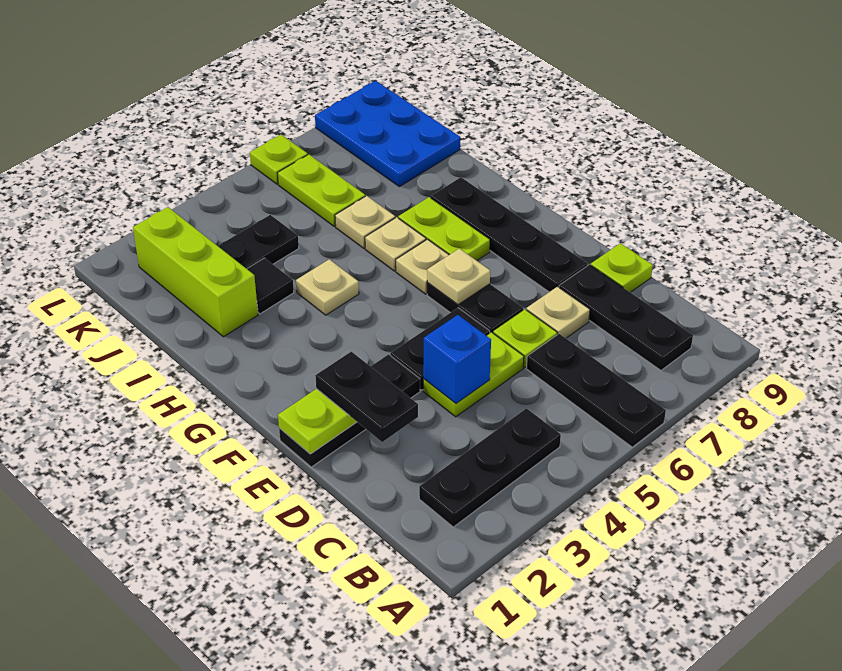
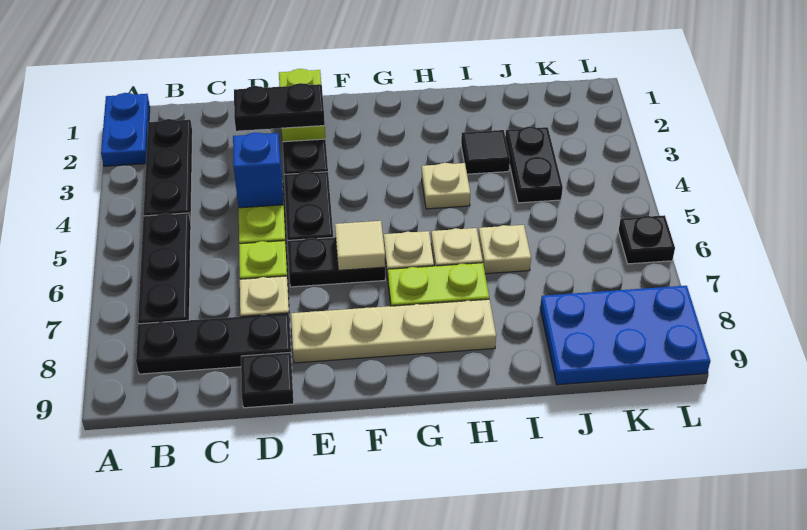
none -> blue plate A1:A2 level 1
black plate A6:C6 level 1 -> black plate B5:B7 level 1
lime plate D9 level 1 -> black plate D9 level 1
black plate E8:H8 level 1 -> tan plate E8:H8 level 1
tan plate F6 level 2 -> tan tile F6 level 2
lime brick I2:K2 level 1 -> none
lime plate J6:K6 level 1 -> none
lime plate L6 level 1 -> black plate L6 level 1

